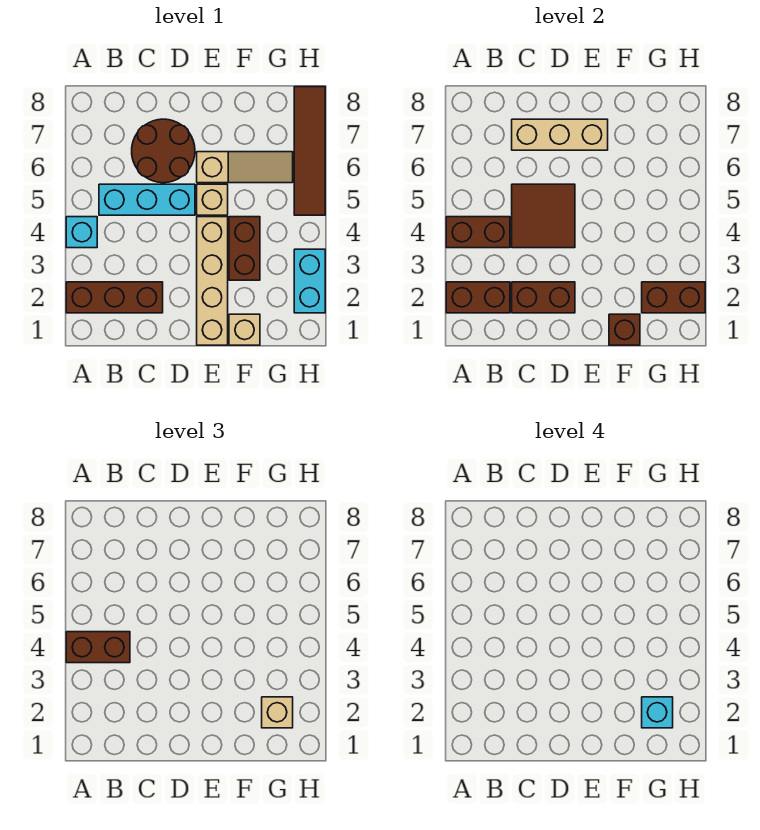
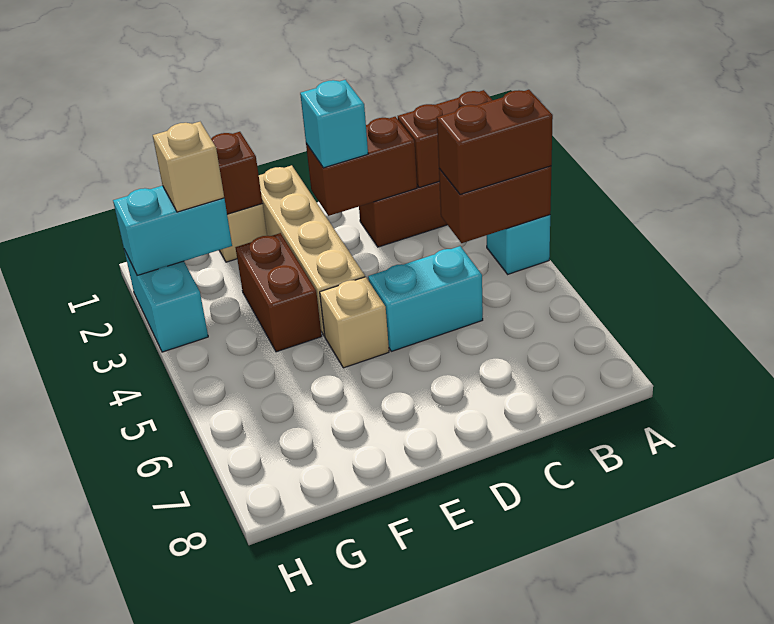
cyan brick B5:D5 level 1 -> cyan brick C5:D5 level 1
brown tile C4:D5 level 2 -> none
brown round brick C6:D7 level 1 -> none
tan brick C7:E7 level 2 -> none
tan slope E6:G6 level 1 top E -> none
brown brick G2:H2 level 2 -> cyan brick G2:H2 level 2
cyan brick G2 level 4 -> cyan brick D2 level 3
brown tile H5:H8 level 1 -> none

